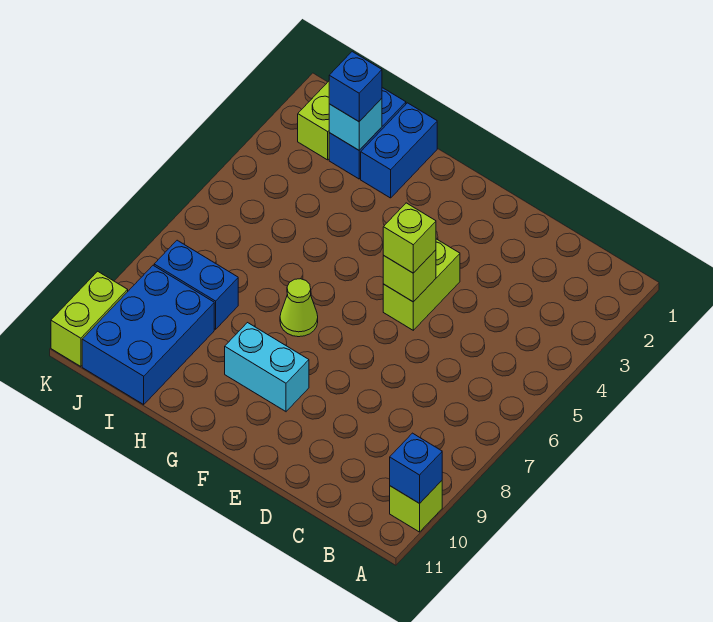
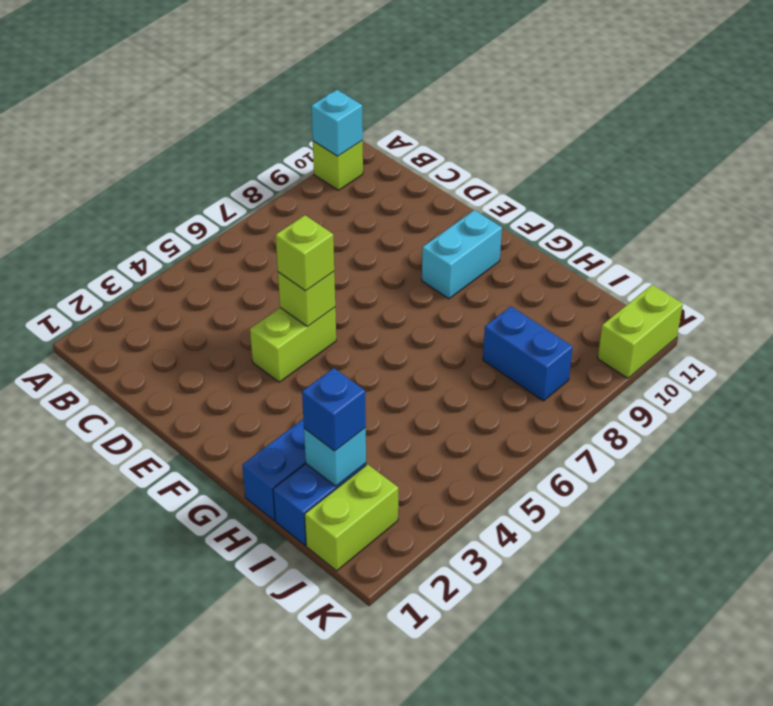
blue brick A10 level 2 -> cyan brick A10 level 2
cyan brick F9:G9 level 1 -> cyan brick F9:F10 level 1
lime cone G7 level 1 -> none
blue brick I9:J11 level 1 -> none

